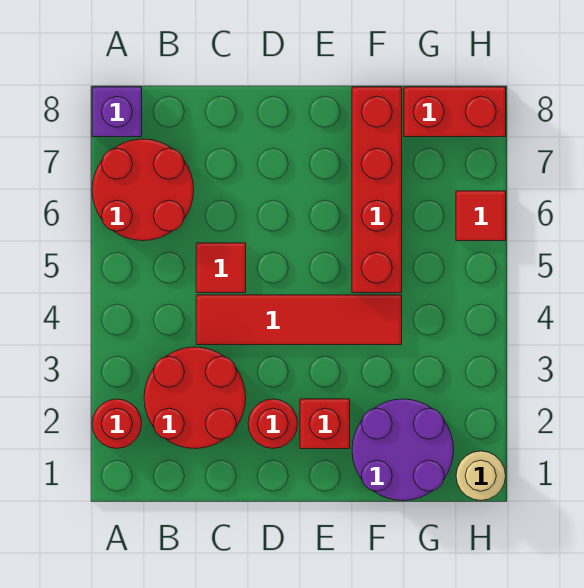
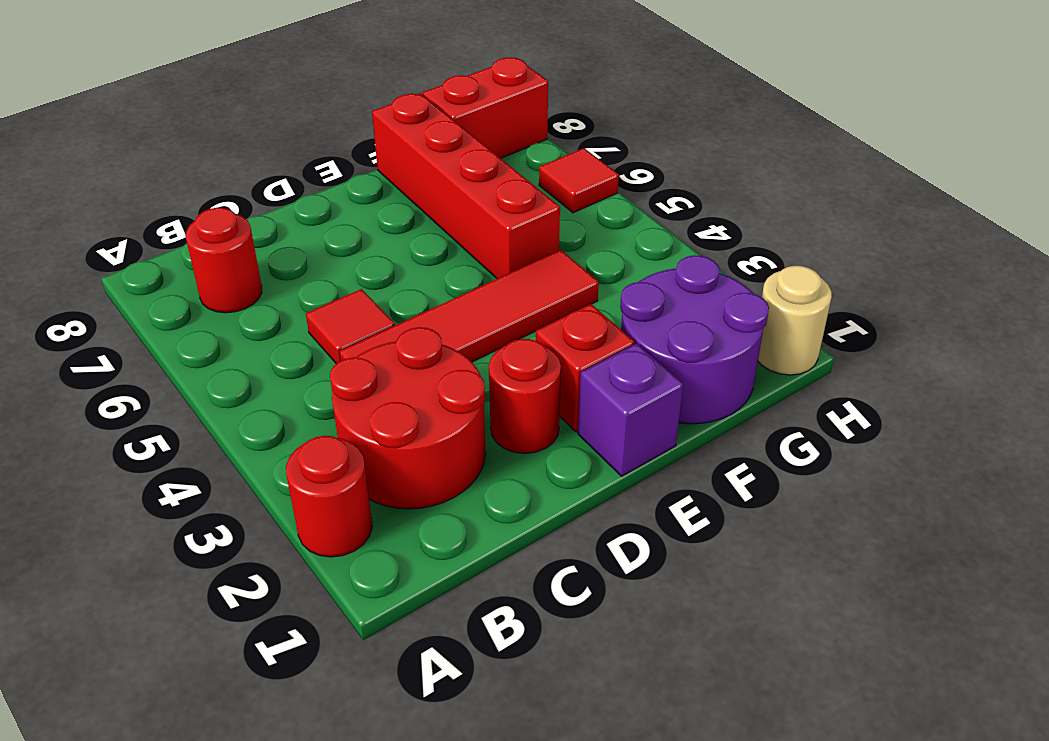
red round brick A6:B7 level 1 -> red round brick B7 level 1
purple brick A8 level 1 -> purple brick E1 level 1

